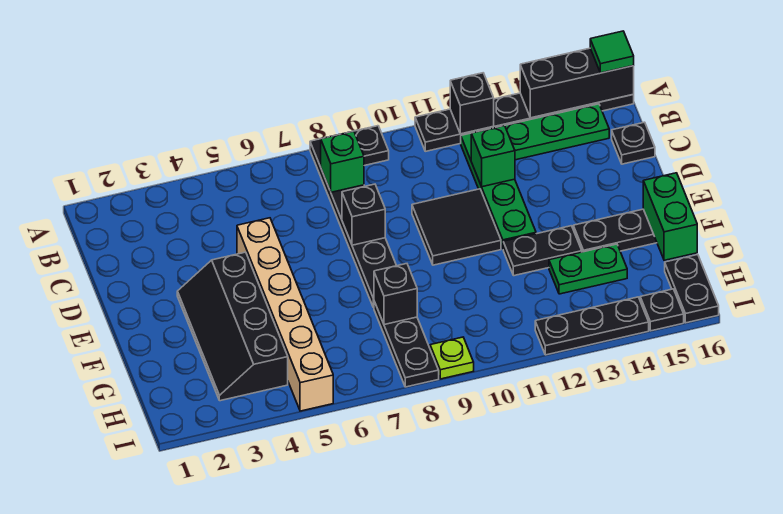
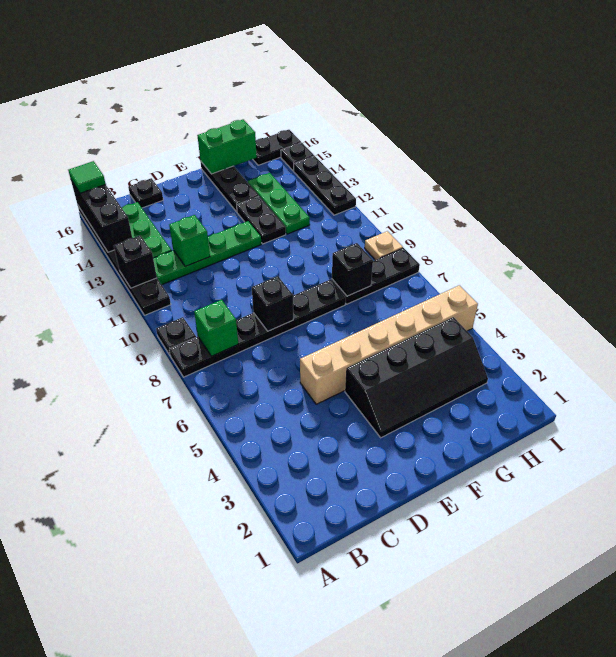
black tile D10:E11 level 1 -> none
green plate G13:G14 level 1 -> green plate G12:G14 level 1
lime plate I9 level 1 -> tan plate I9 level 1

